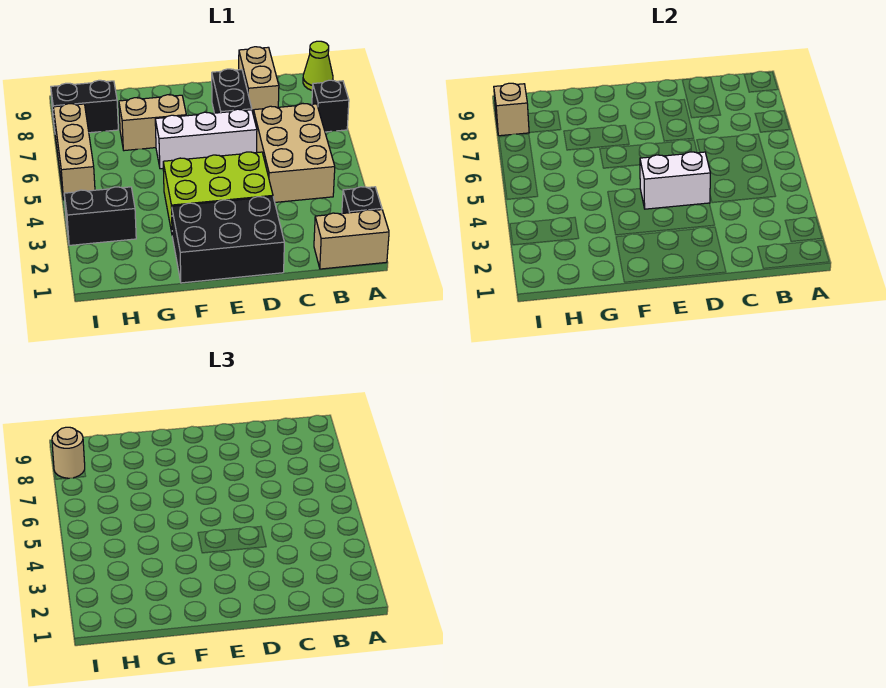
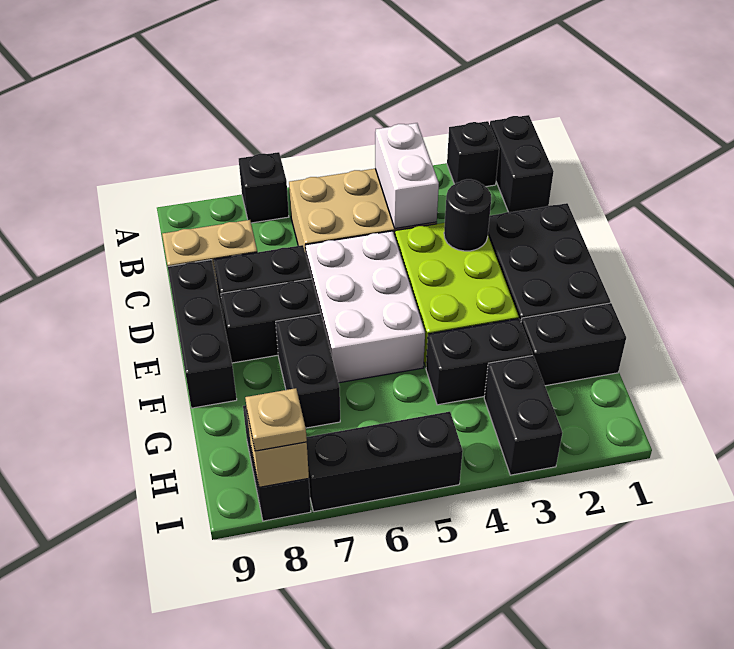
tan brick A1:B1 level 1 -> black brick A1:B1 level 1
lime cone A9 level 1 -> none
none -> black round brick D3 level 2
white brick D4:E4 level 2 -> white brick B4:C4 level 2
white brick D6:F6 level 1 -> white brick D5:F6 level 1
none -> black brick D9:F9 level 1
none -> black brick E7:E8 level 1
tan brick F7:G7 level 1 -> black brick F7:G7 level 1
none -> black brick G1:G2 level 1
none -> black brick G3:G4 level 1
tan brick I5:I7 level 1 -> black brick I5:I7 level 1
tan round brick I8 level 3 -> tan plate I8 level 3

